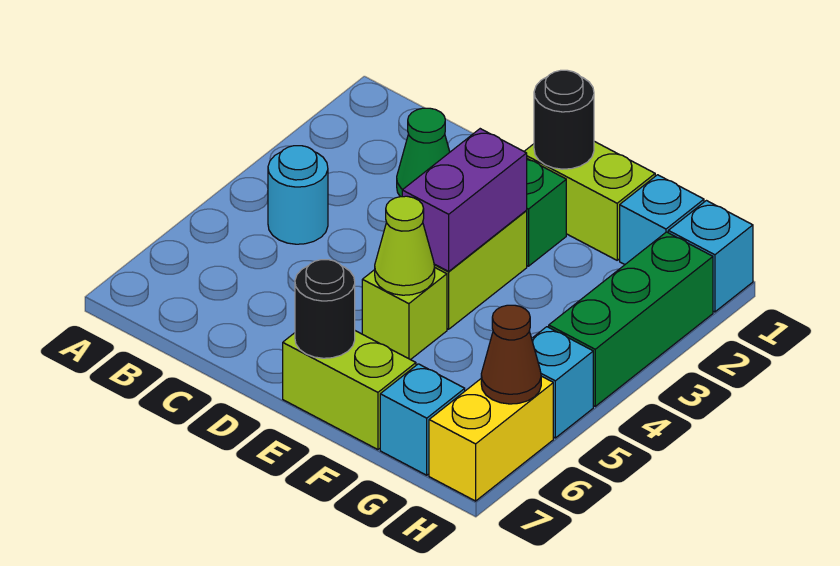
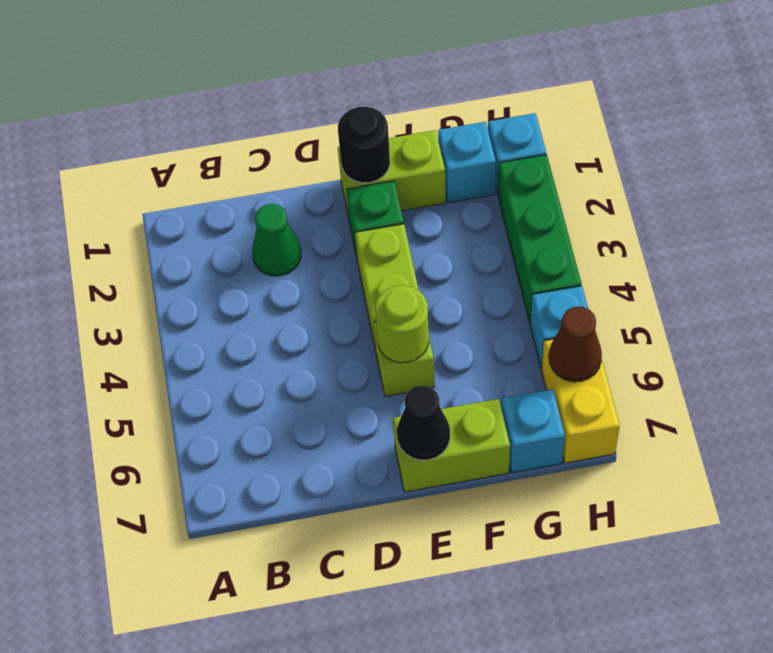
cyan round brick B4 level 1 -> none
purple brick E3:E4 level 2 -> none
lime cone E5 level 2 -> lime round brick E5 level 2
black round brick E7 level 2 -> black cone E7 level 2

